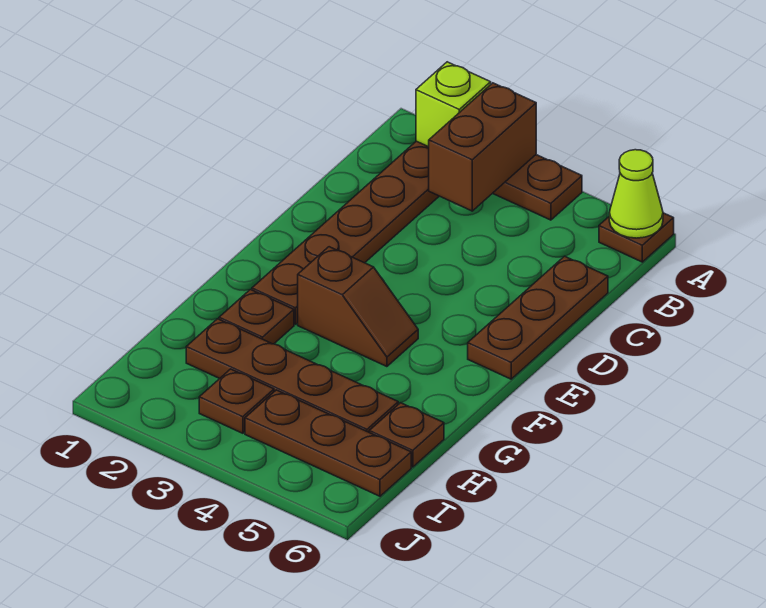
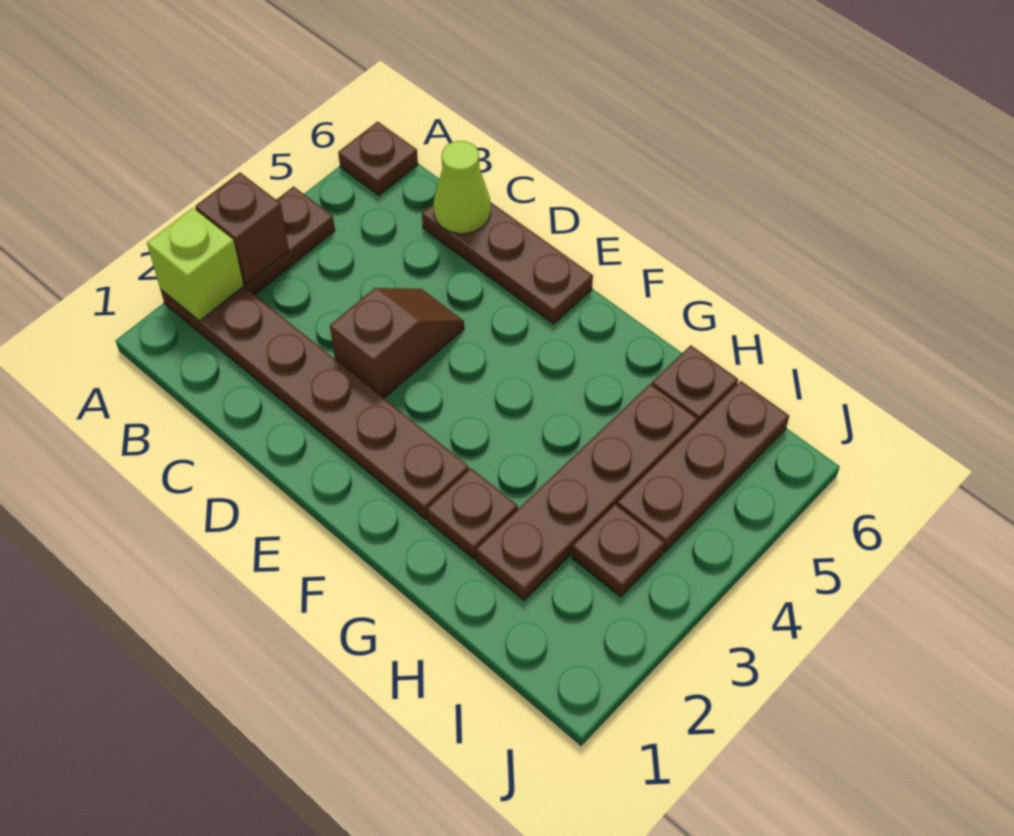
brown brick A3:B3 level 2 -> brown brick A3 level 2
lime cone A6 level 2 -> lime cone C6 level 2
brown slope F3:F4 level 1 top 3 -> brown slope D3:D4 level 1 top 3

